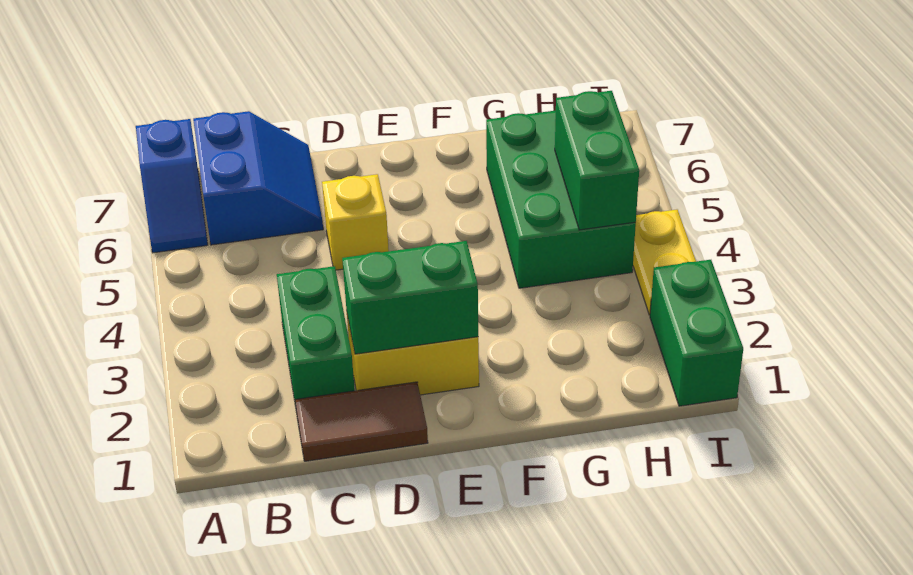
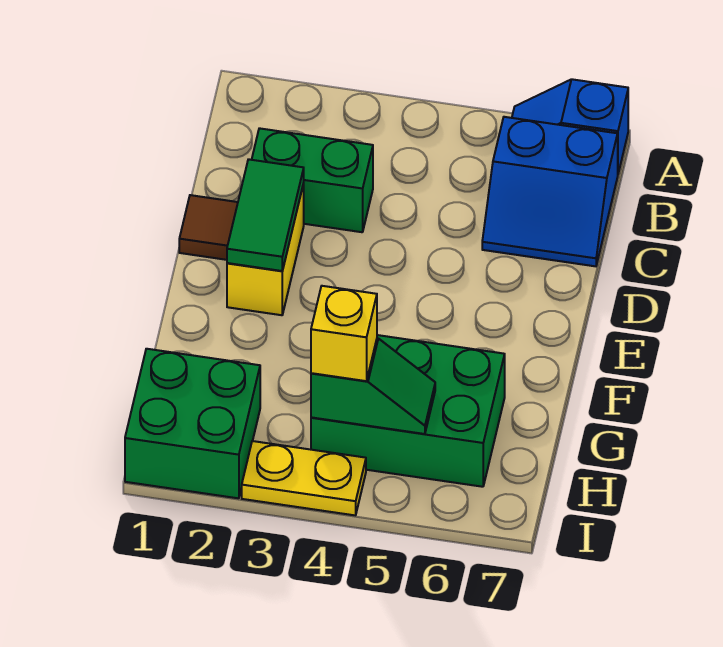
brown tile C1:D1 level 1 -> brown tile D1 level 1
green brick D2:E2 level 2 -> green tile D2:E2 level 2
yellow brick D5 level 1 -> yellow brick H4 level 3
green brick H4:H5 level 2 -> green slope H4:H5 level 2 top 4
green brick I1:I2 level 1 -> green brick H1:I2 level 1

